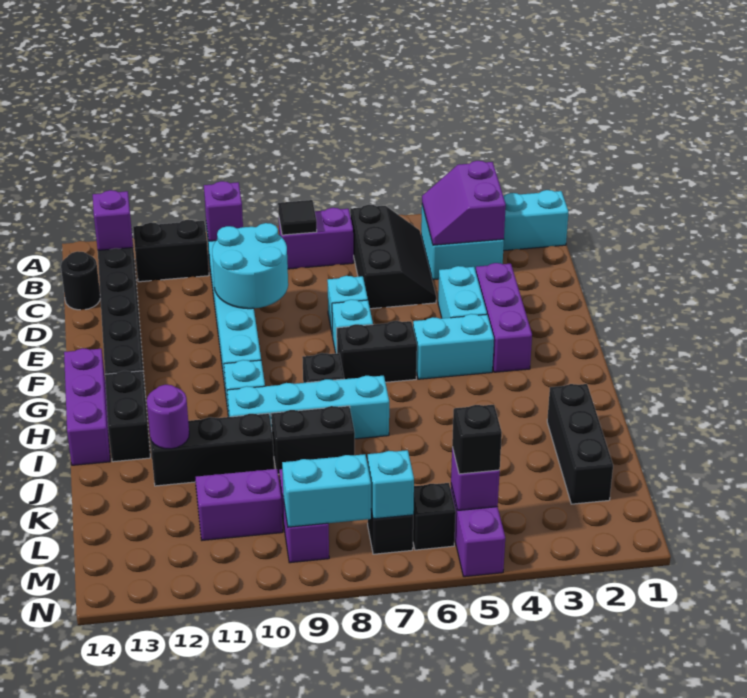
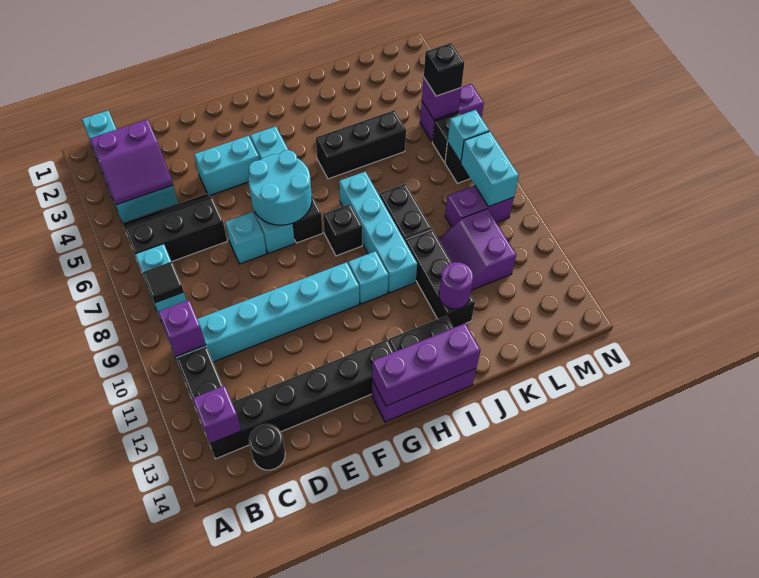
purple brick B7:B8 level 1 -> cyan brick B7:B8 level 1
cyan round brick D9:E10 level 2 -> cyan round brick F6:G7 level 2
purple brick E3:G3 level 1 -> purple brick G14:I14 level 2
black brick J2:L2 level 1 -> black brick I5:K5 level 1

